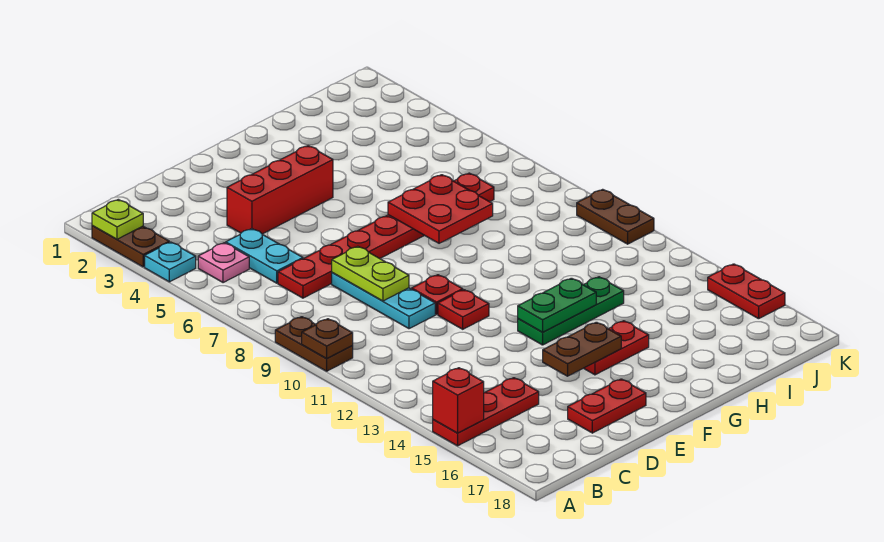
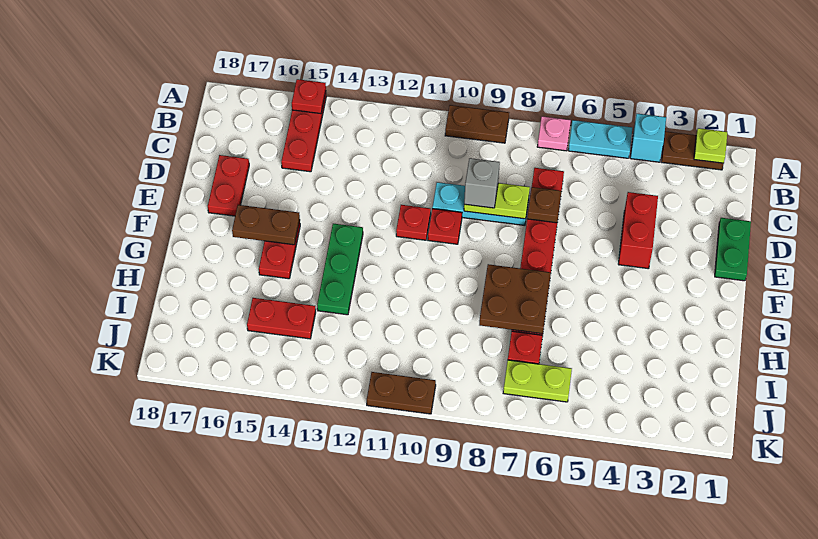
cyan plate A4 level 1 -> cyan brick A4 level 1
brown plate A10 level 2 -> brown plate D7 level 2
red brick A15 level 2 -> red plate A15 level 2
pink plate B5 level 1 -> pink plate A7 level 1
cyan plate C5:C6 level 1 -> cyan plate A5:A6 level 1
red brick D4:F4 level 1 -> red brick D4:E4 level 1
none -> grey brick D9 level 3
brown plate E15:F15 level 2 -> brown plate F15:F16 level 2
green plate F13:G13 level 2 -> green plate D1:E1 level 1
red plate G7:H8 level 2 -> brown plate G7:H8 level 2
none -> lime plate J6:J7 level 1
red plate K15:K16 level 1 -> red plate I14:I15 level 1

